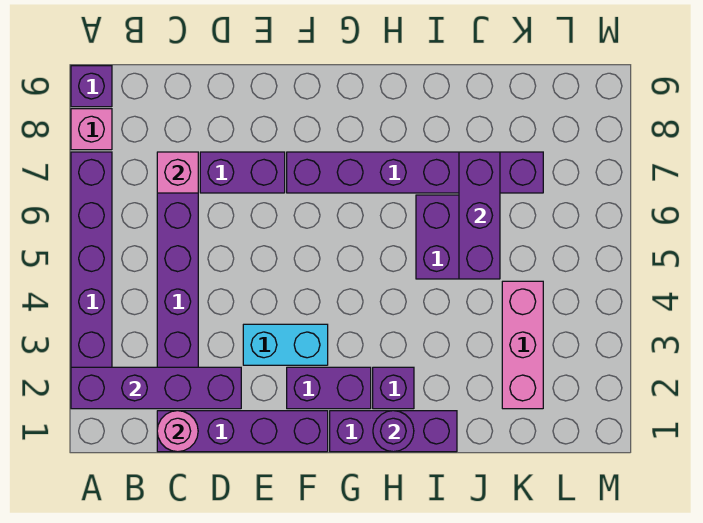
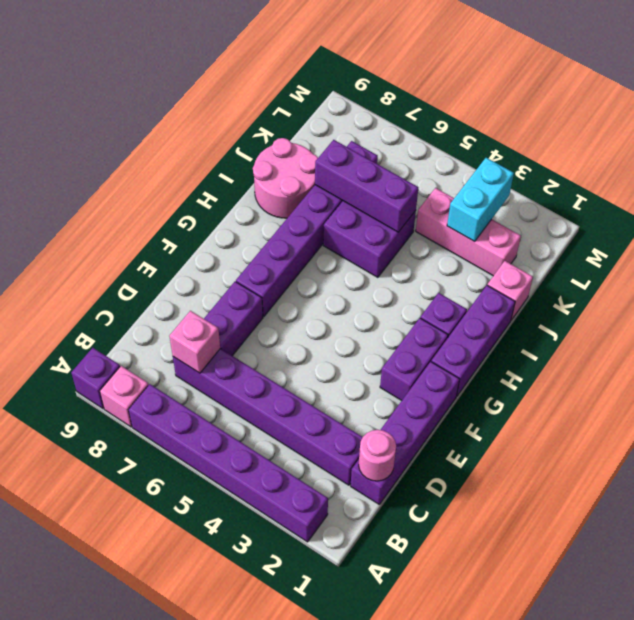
purple brick A2:D2 level 2 -> none
cyan brick E3:F3 level 1 -> cyan brick K3:L3 level 2
purple round brick H1 level 2 -> none
none -> pink round brick I8:J9 level 1
none -> pink brick J1 level 1

